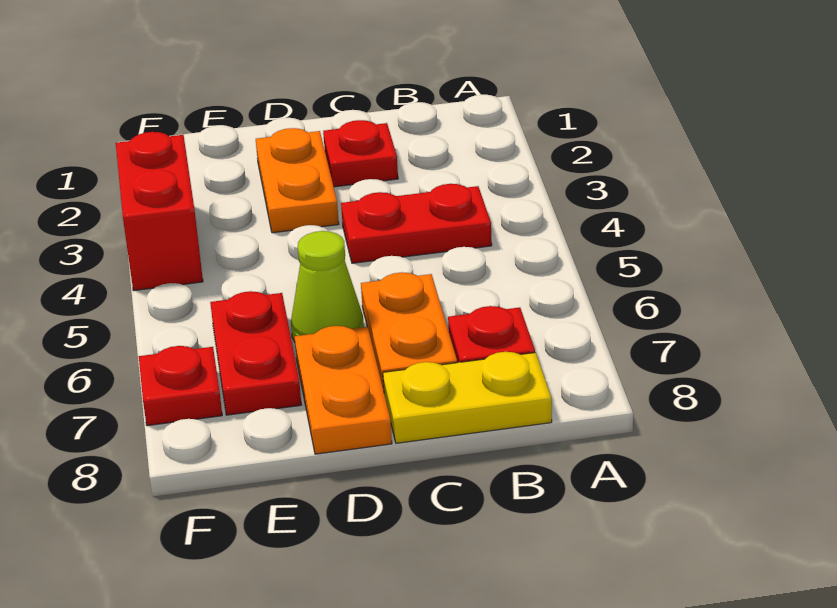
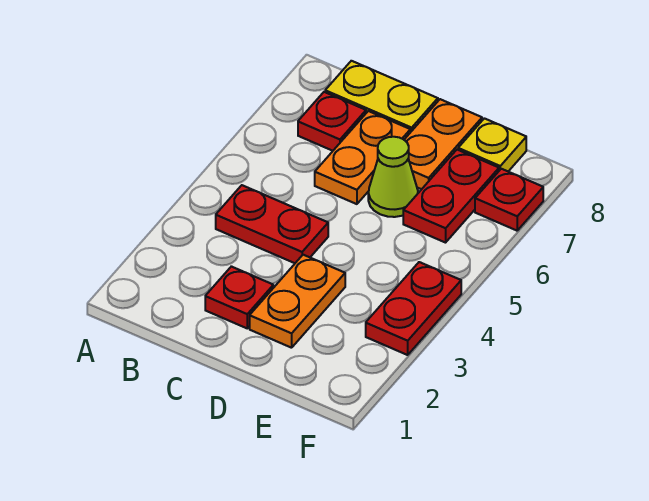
none -> yellow plate E8 level 1
red brick F3:F4 level 1 -> red plate F3:F4 level 1

